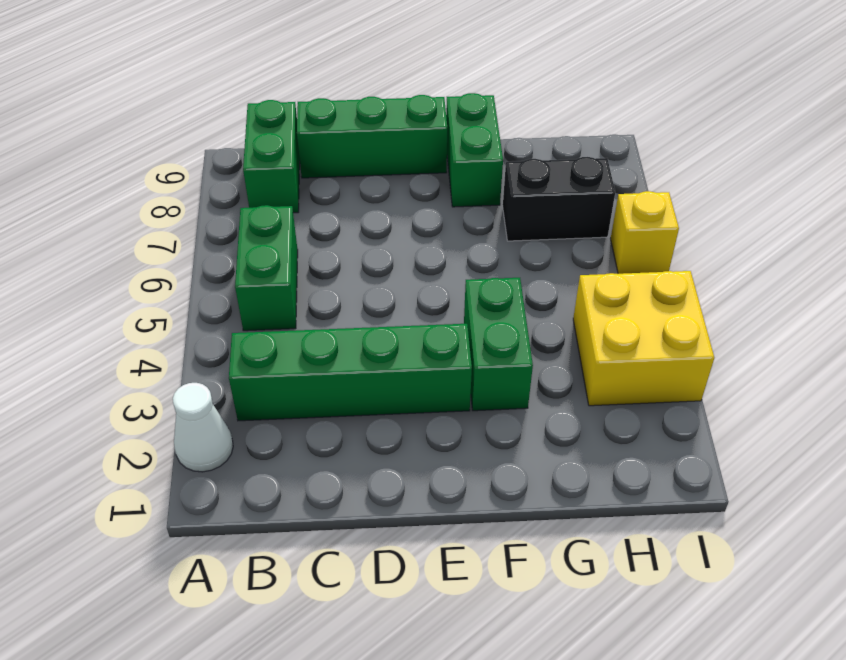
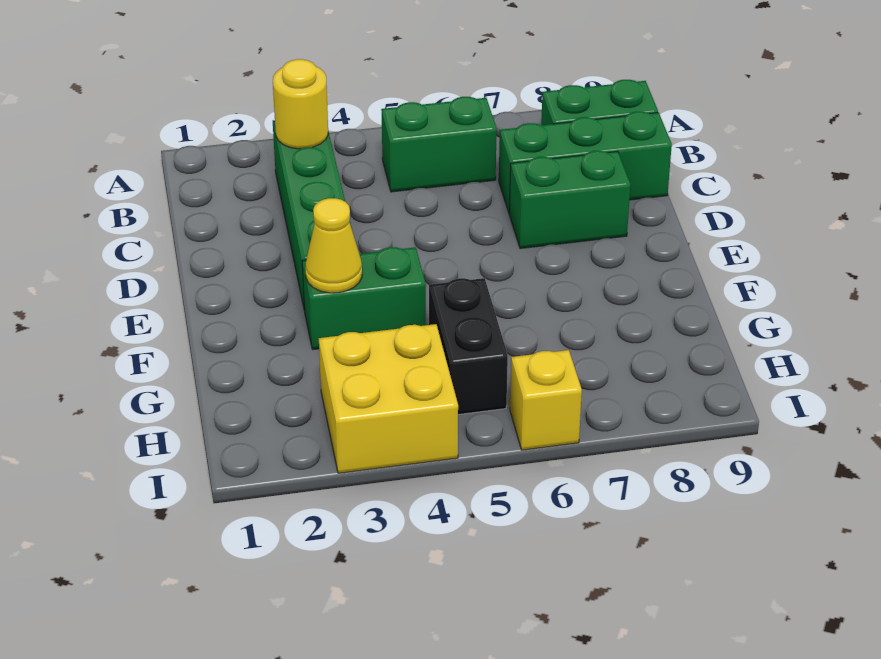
white cone A2 level 1 -> none
none -> yellow round brick B3 level 2
green brick C9:E9 level 1 -> green brick C7:C9 level 1
none -> yellow cone F3 level 2
green brick F8:F9 level 1 -> green brick D7:D8 level 1
black brick G7:H7 level 1 -> black brick G5:H5 level 1

